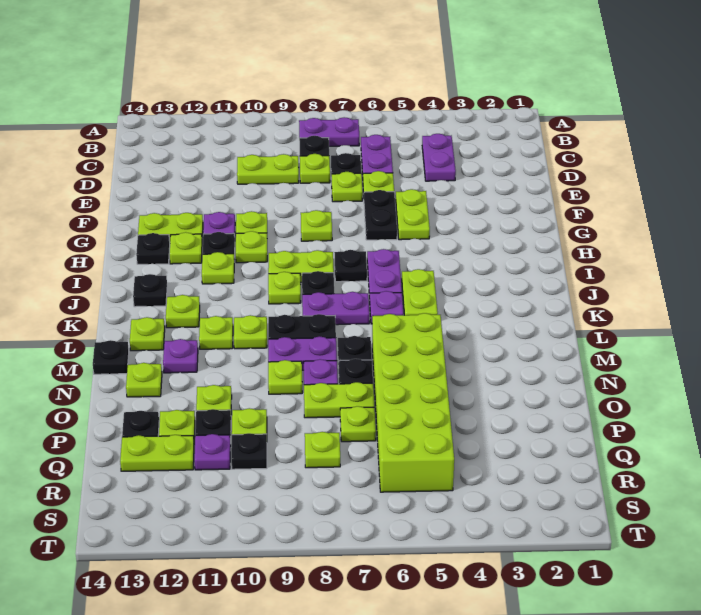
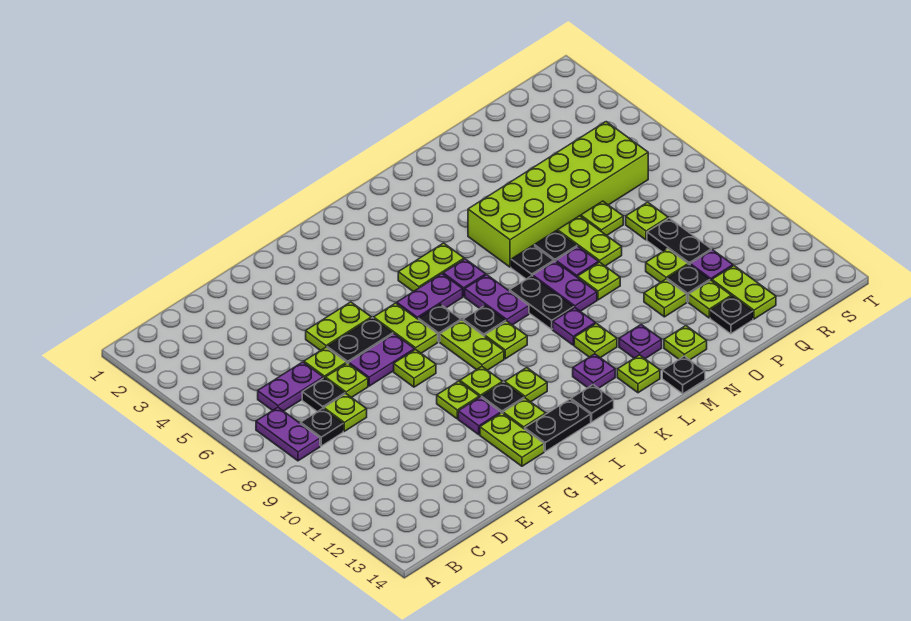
purple plate C4:D4 level 1 -> purple plate F7:G7 level 1
lime plate D9:D10 level 1 -> lime plate H6:H7 level 1
black plate H13 level 1 -> black plate H13:I13 level 1
lime plate K12 level 1 -> purple plate K12 level 1
lime plate L10 level 1 -> purple plate L10 level 1
black plate Q10 level 1 -> black plate Q9:Q10 level 1

